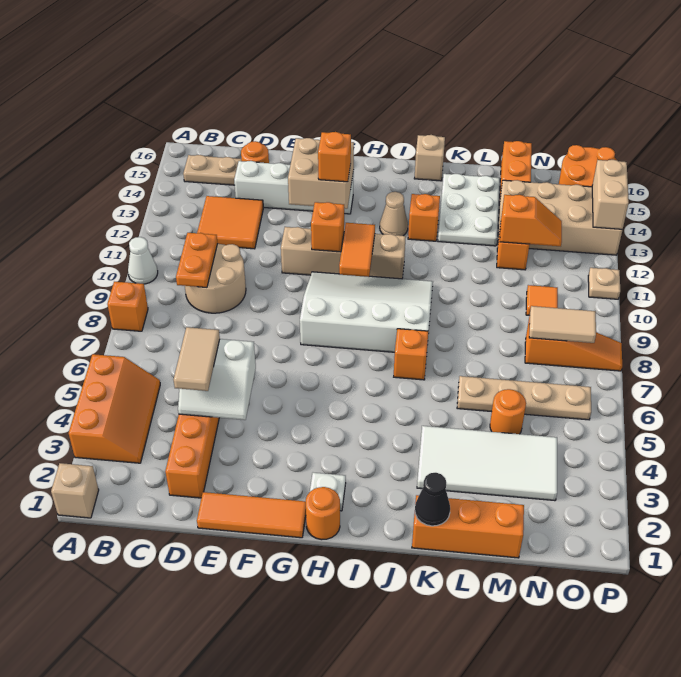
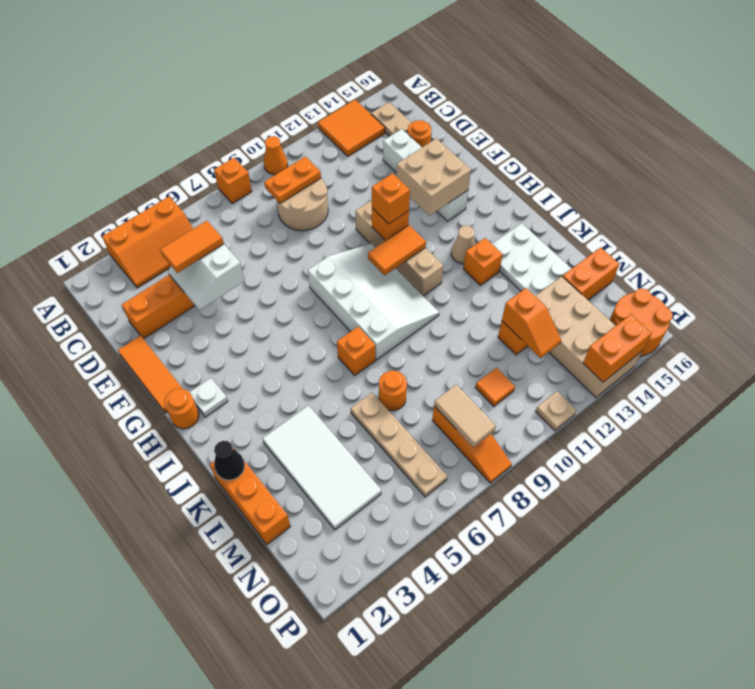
tan brick A1 level 1 -> none
white cone A10 level 1 -> orange cone A10 level 1
orange tile C12:D13 level 1 -> orange tile A13:B14 level 1
tan tile D4:D5 level 3 -> orange tile D4:D5 level 3
orange brick G13 level 3 -> orange brick G11 level 3
tan brick J16 level 1 -> none
white plate K13:L15 level 1 -> white plate J14:L15 level 1
orange round brick M5 level 1 -> orange round brick L7 level 1
tan brick P13:P14 level 2 -> orange brick P13:P14 level 2

